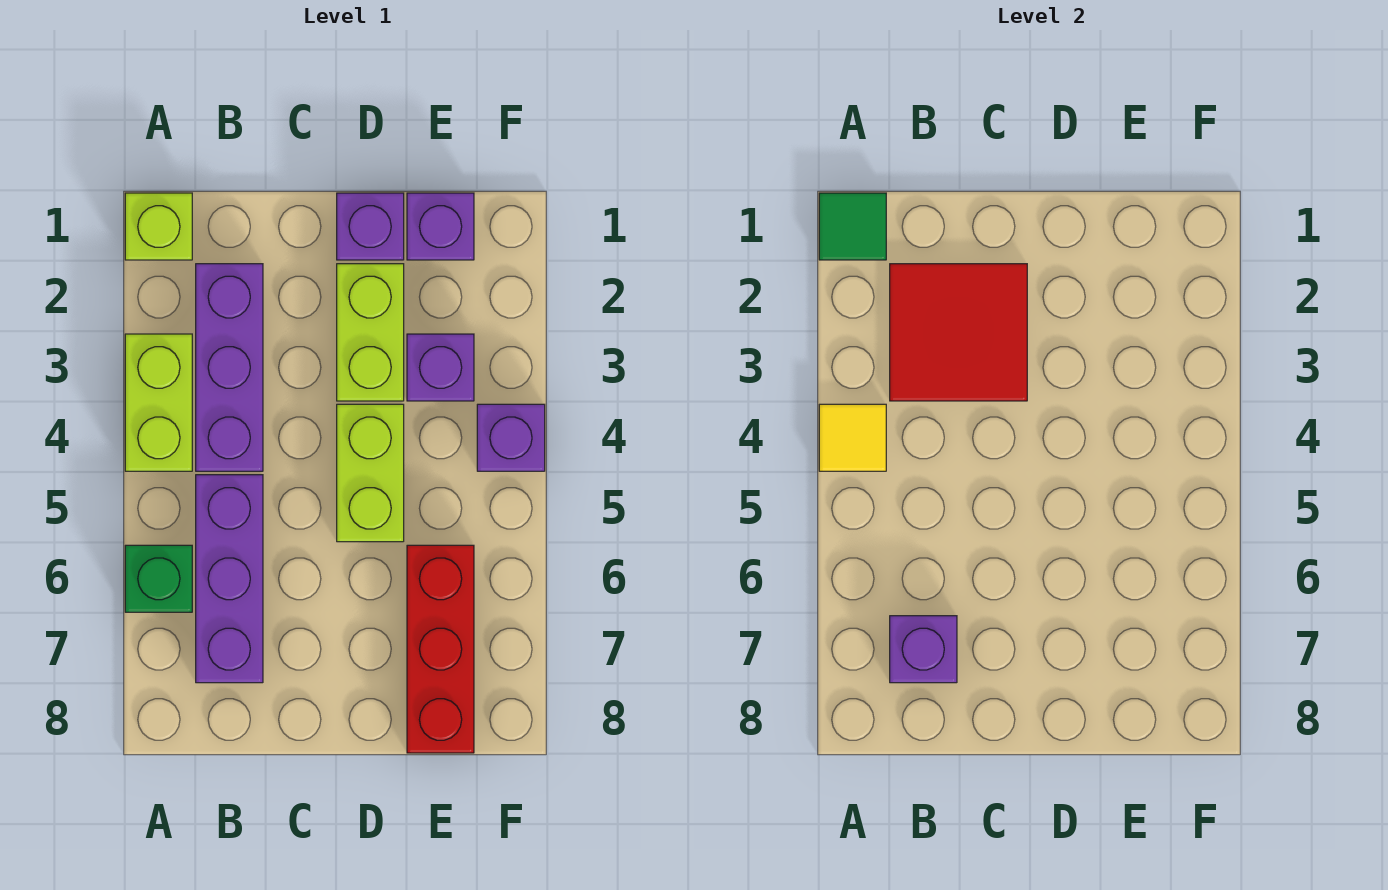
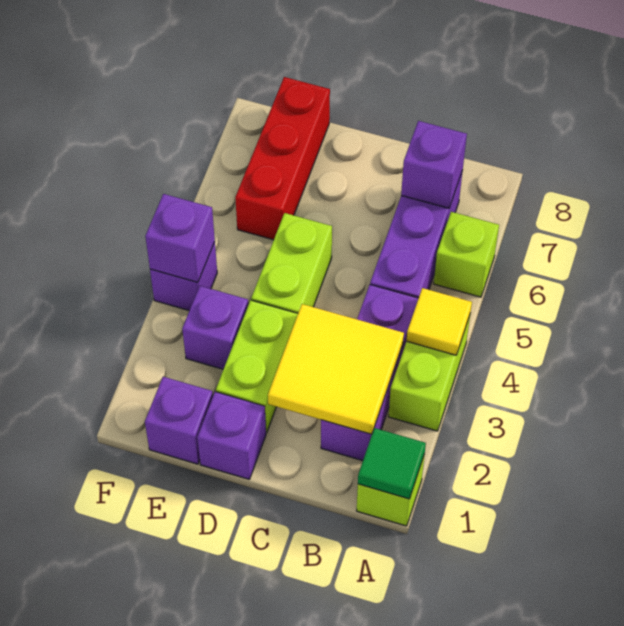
green brick A6 level 1 -> lime brick A6 level 1
red tile B2:C3 level 2 -> yellow tile B2:C3 level 2
none -> purple brick F4 level 2

